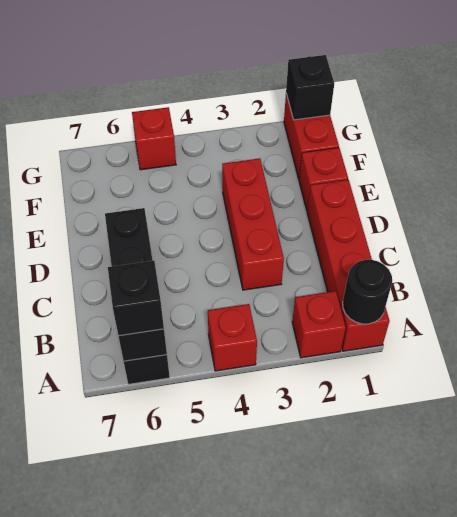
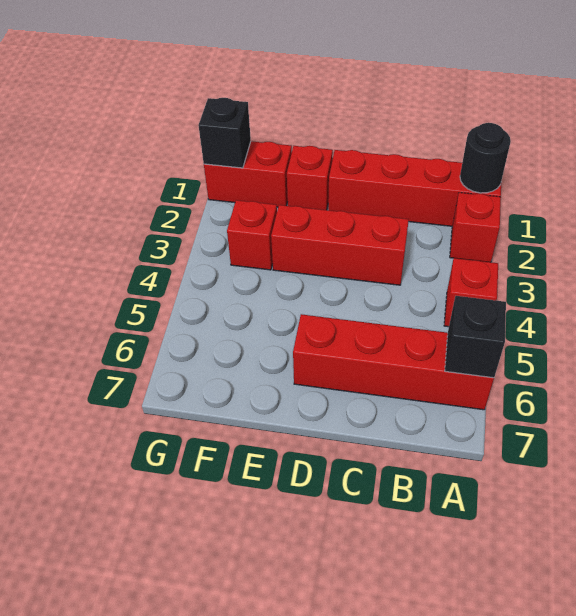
black brick A6:D6 level 1 -> red brick A6:D6 level 1
black brick A6 level 3 -> none
red brick G5 level 1 -> red brick F3 level 1

